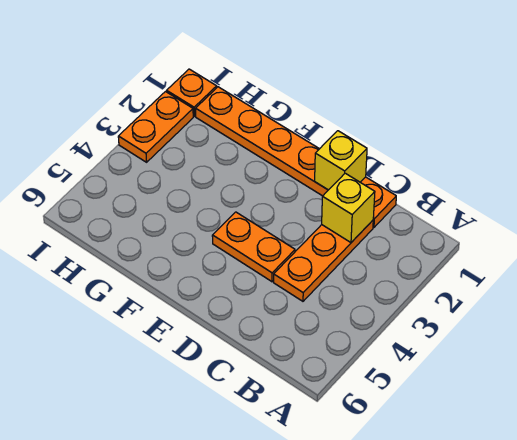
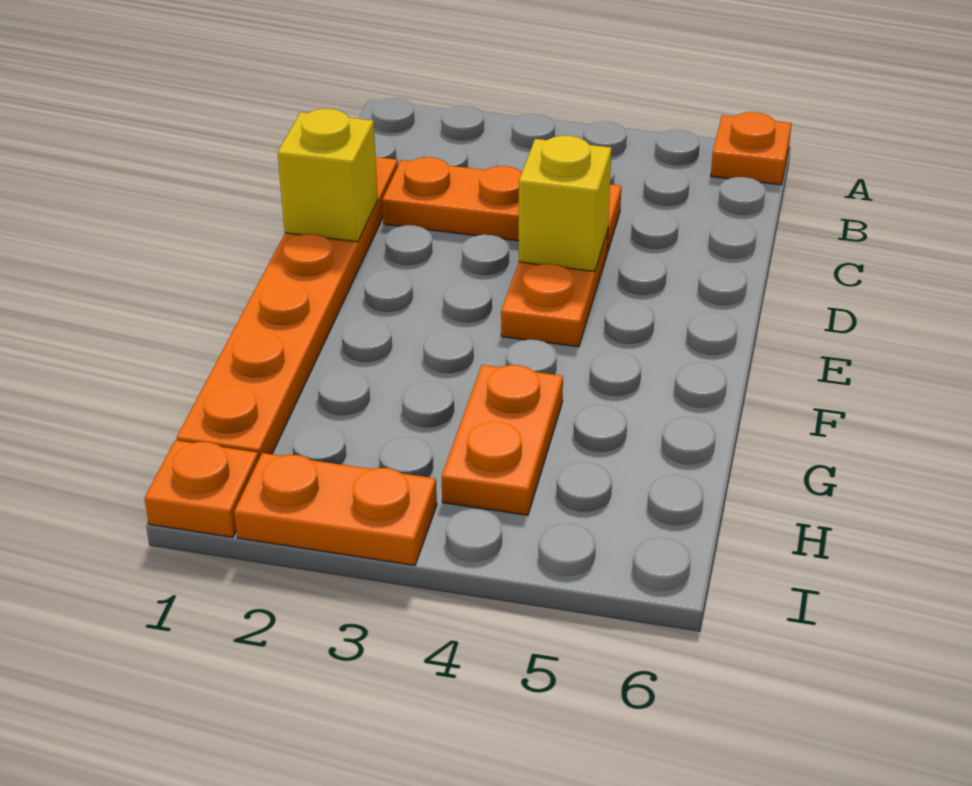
none -> orange plate A6 level 1
yellow brick C2 level 2 -> yellow brick D4 level 2
none -> orange plate G4:H4 level 1

